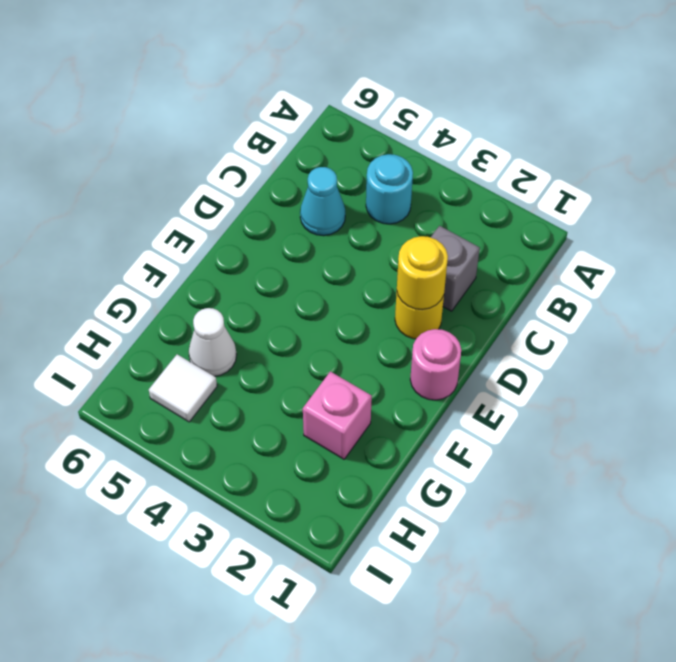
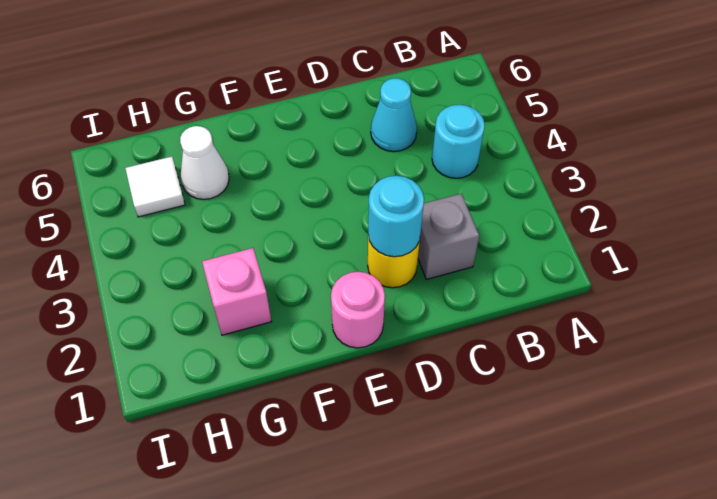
yellow round brick D2 level 2 -> cyan round brick D2 level 2

